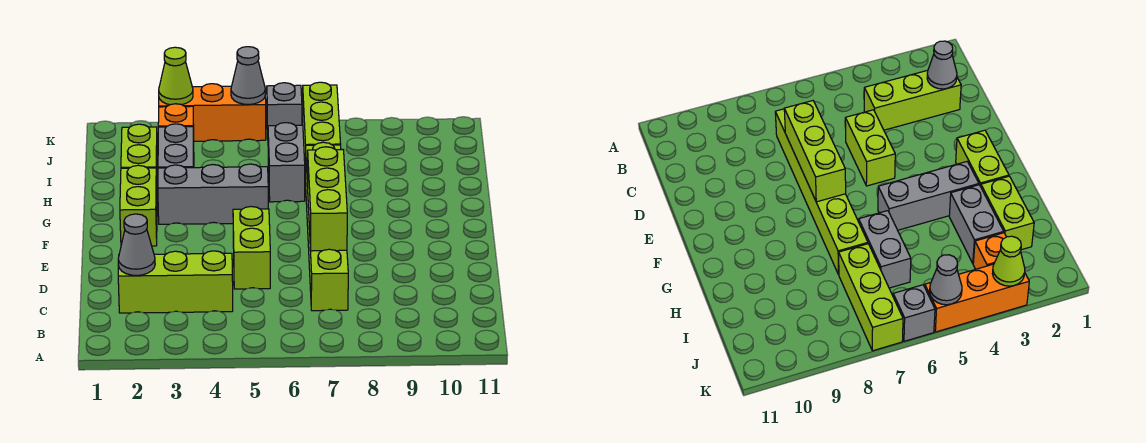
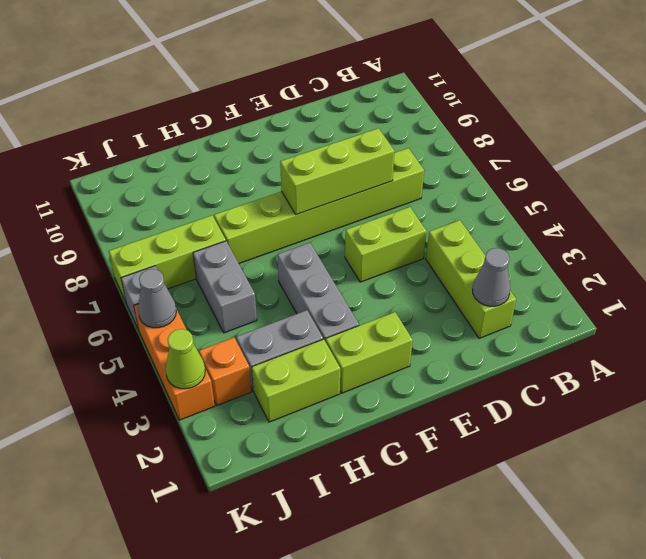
grey brick H6:I6 level 1 -> grey brick I5:I6 level 1

